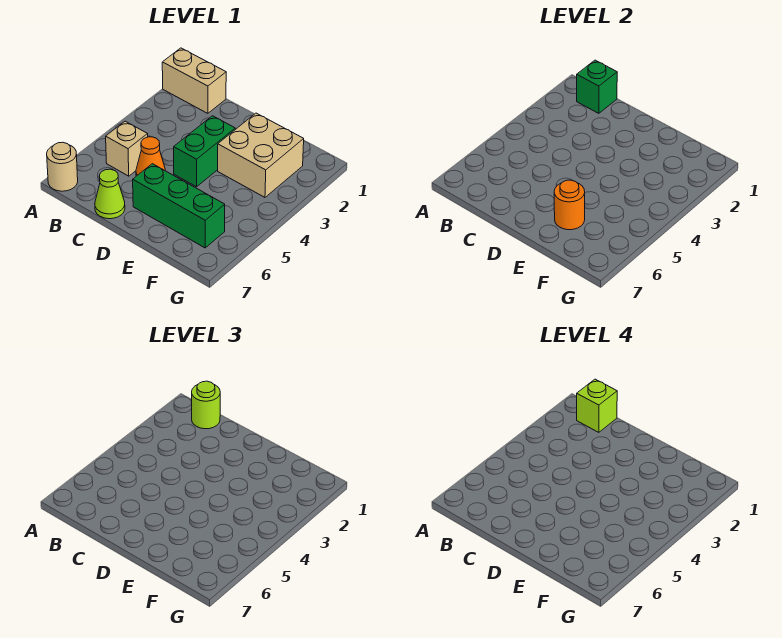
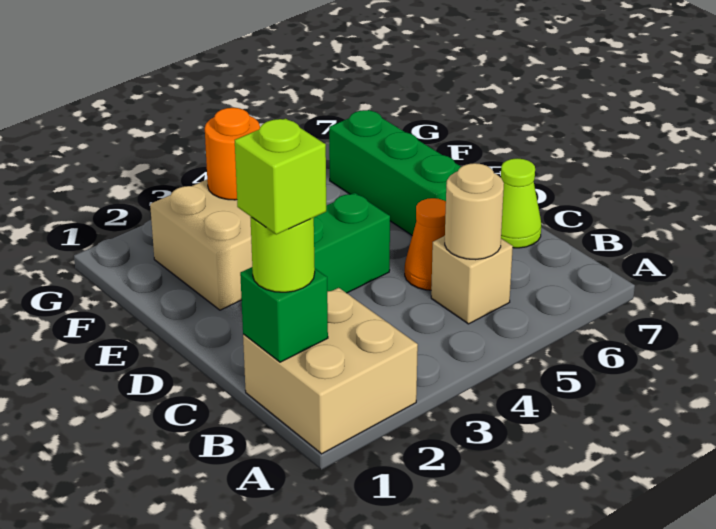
tan brick A1:B1 level 1 -> tan brick A1:B2 level 1
tan round brick A7 level 1 -> tan round brick B5 level 2
orange round brick E6 level 2 -> orange round brick F3 level 2

